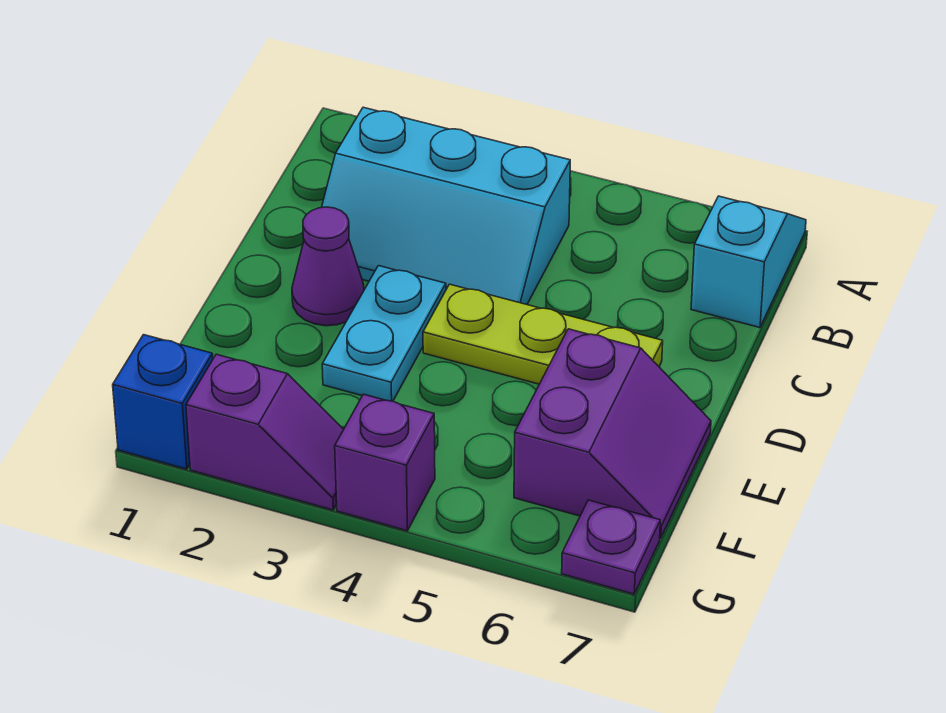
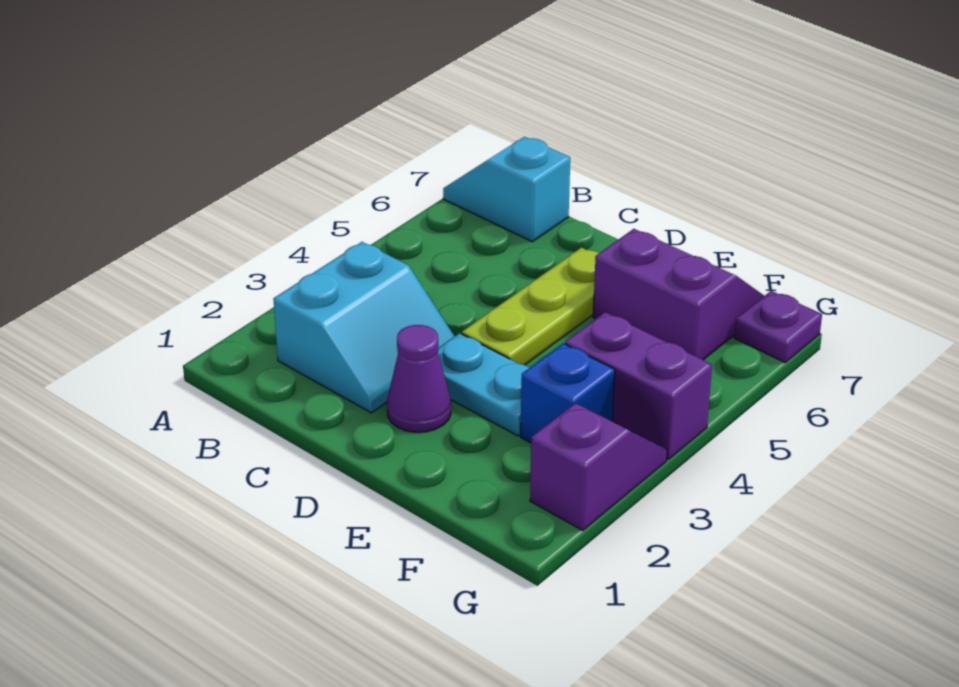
cyan slope B2:C4 level 1 top B -> cyan slope B2:C3 level 1 top B
blue brick G1 level 1 -> blue brick F3 level 1
purple brick G4 level 1 -> purple brick F4:G4 level 1

